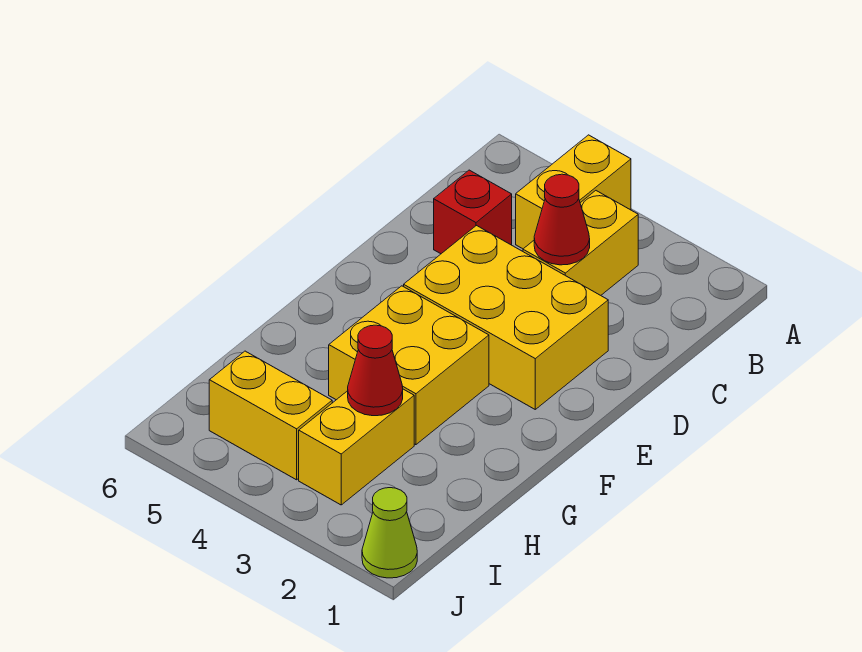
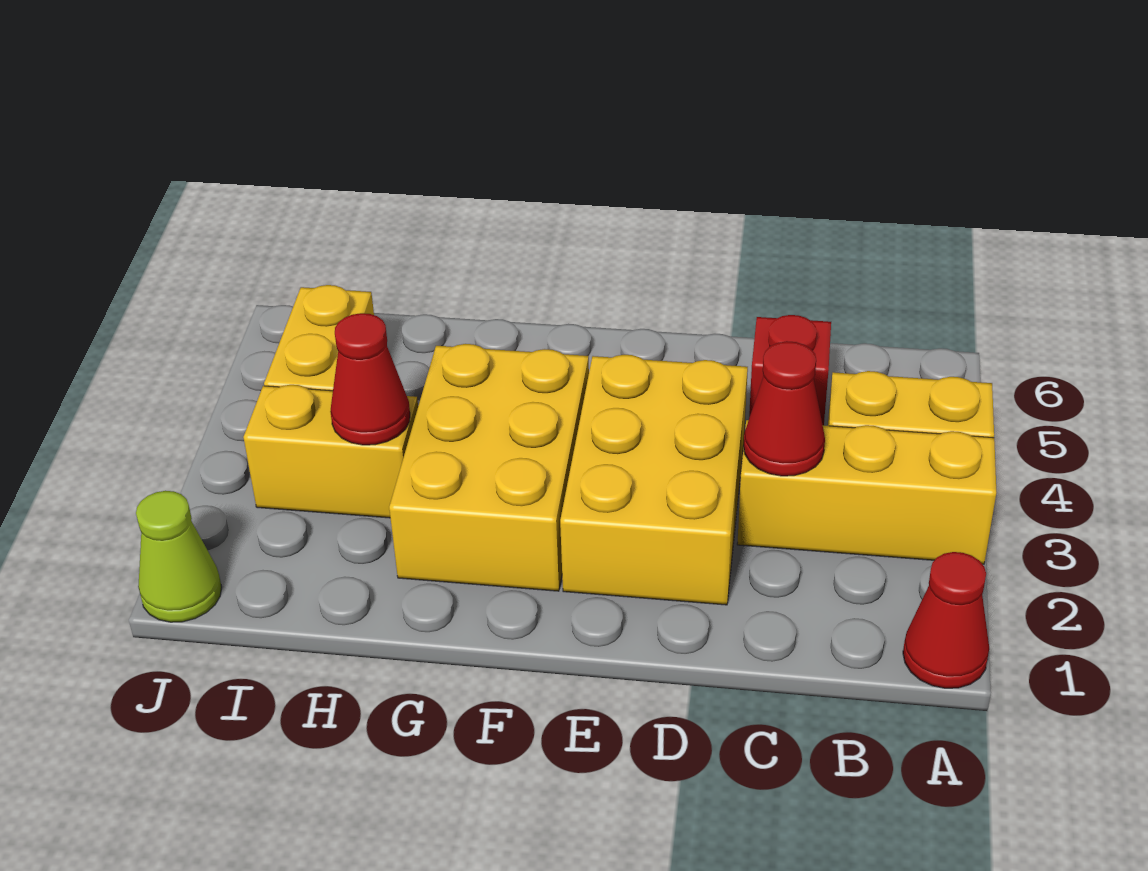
none -> red cone A1 level 1
yellow brick B3:C3 level 1 -> yellow brick A3:C3 level 1
yellow brick F3:G4 level 1 -> yellow brick F2:G4 level 1

